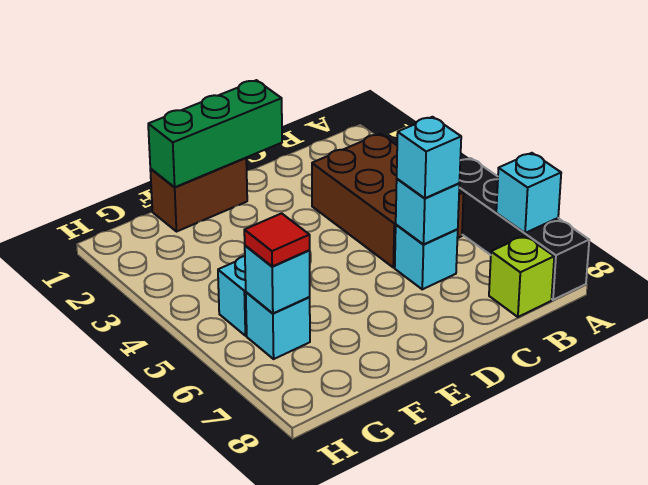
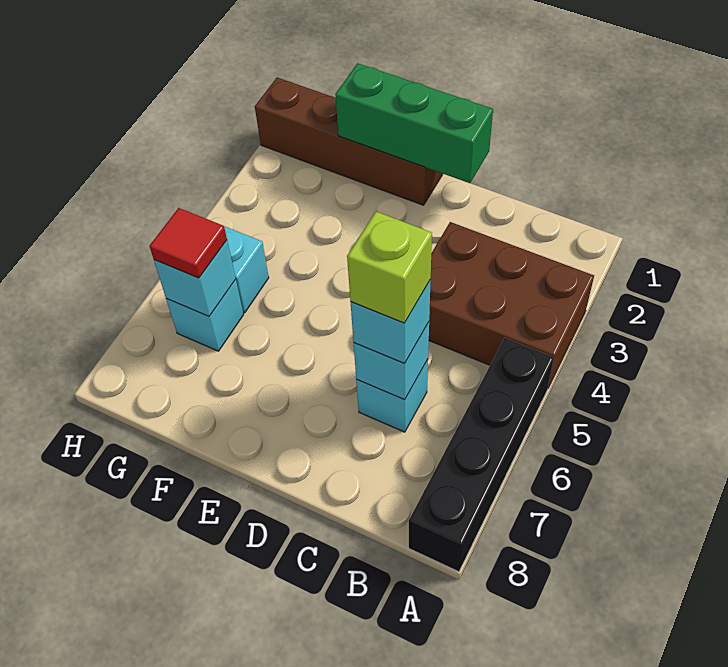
cyan brick A7 level 2 -> none
brown brick B3:C5 level 1 -> brown brick A3:C4 level 1
lime brick B8 level 1 -> lime brick C6 level 4
brown brick E1:F1 level 1 -> brown brick E1:H1 level 1

